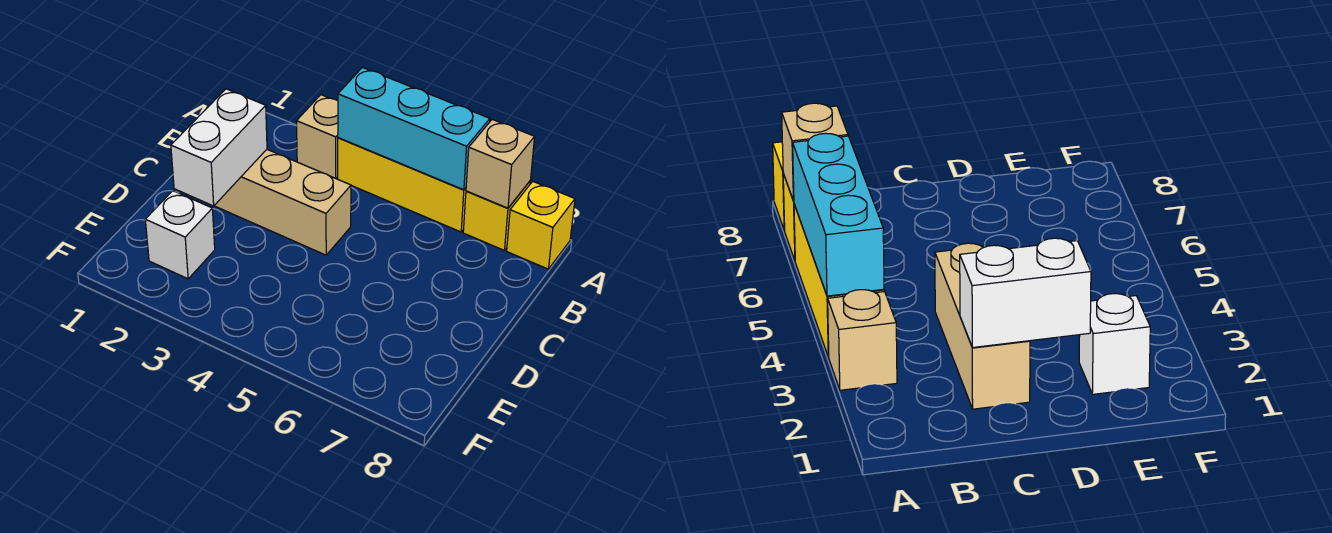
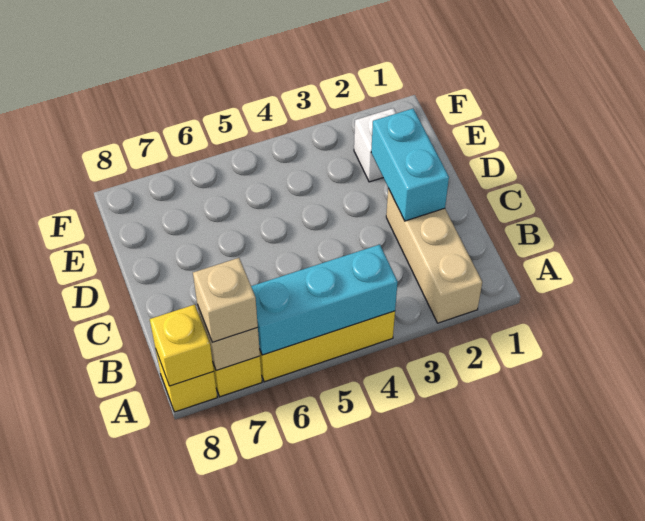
tan brick A3 level 1 -> tan brick A7 level 3
none -> yellow brick A8 level 2
tan brick C2:C4 level 1 -> tan brick A2:C2 level 1
white brick C2:D2 level 2 -> cyan brick C2:D2 level 2

